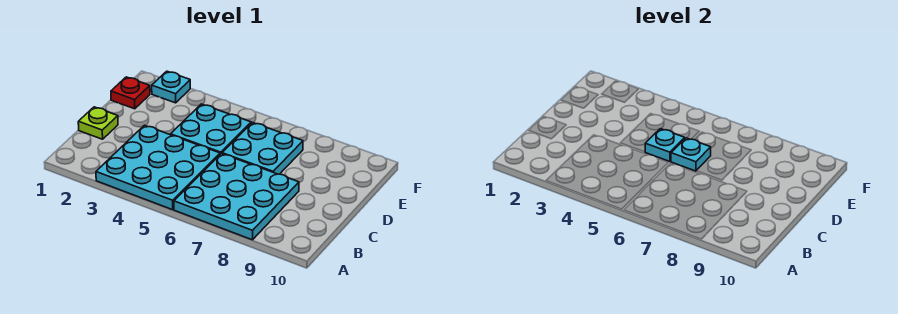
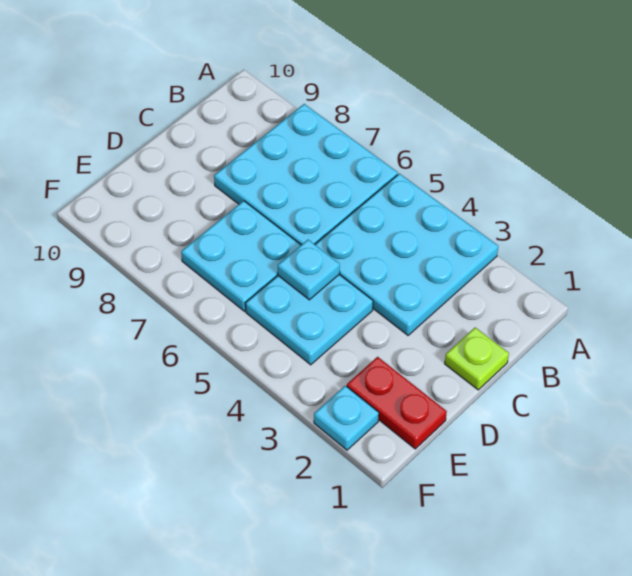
cyan plate D6 level 2 -> none
red plate E1 level 1 -> red plate E1:E2 level 1

